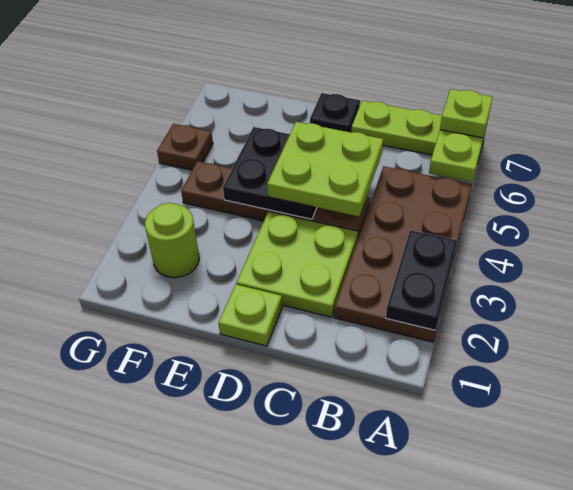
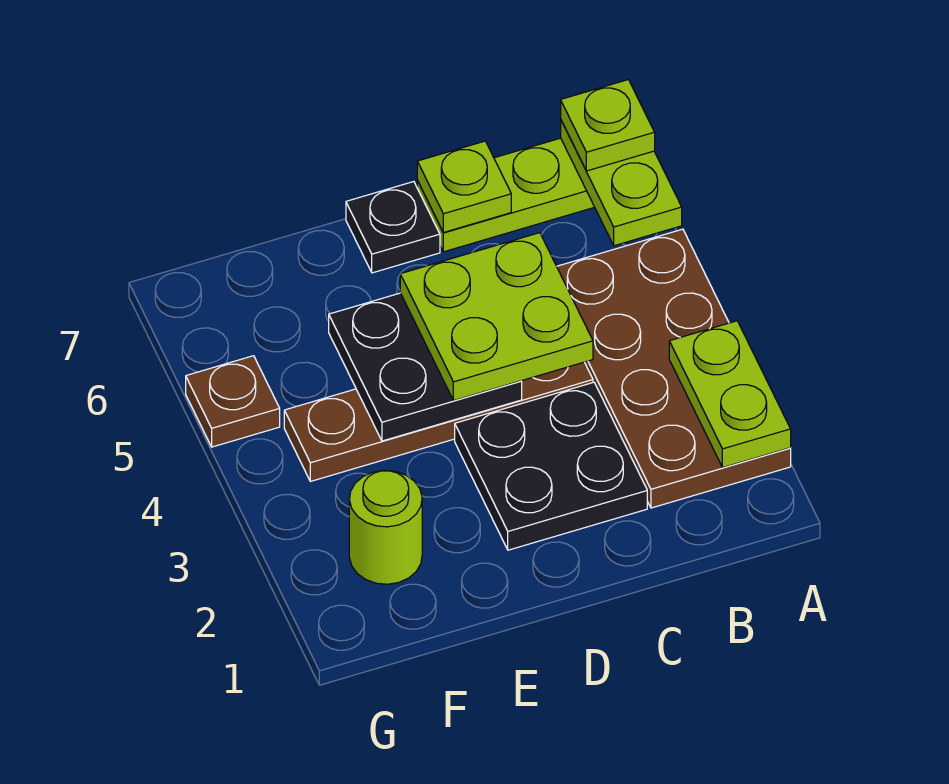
black plate A2:A3 level 2 -> lime plate A2:A3 level 2
lime plate C2:D3 level 1 -> black plate C2:D3 level 1
lime plate D1 level 1 -> lime plate C7 level 2

